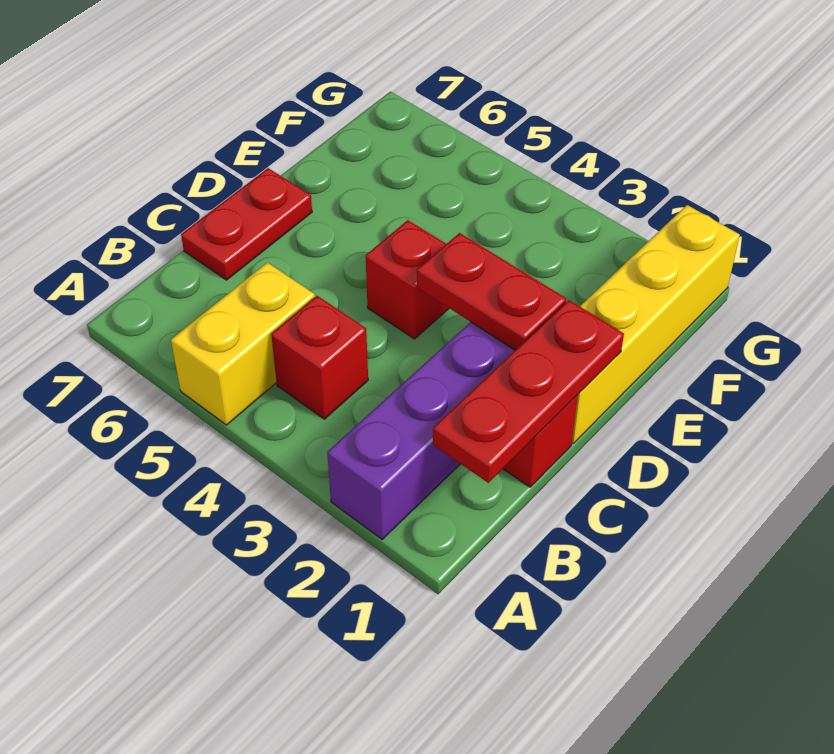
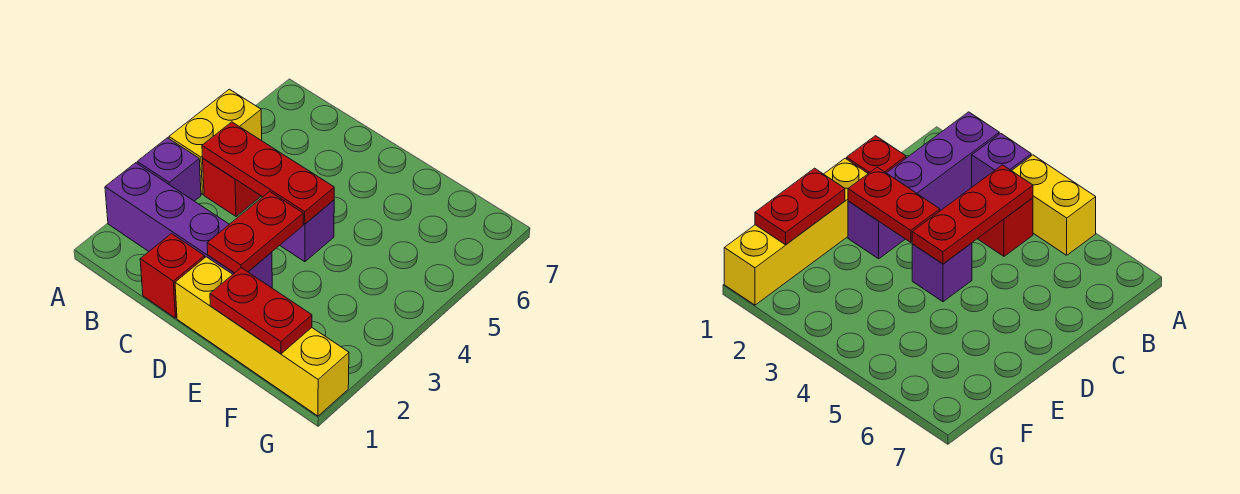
none -> purple brick A3 level 1
yellow brick A5:B5 level 1 -> yellow brick A4:A5 level 1
red plate B1:D1 level 2 -> red plate B4:D4 level 2
red plate C7:D7 level 1 -> red plate E1:F1 level 2
red brick D4 level 1 -> purple brick D4 level 1

